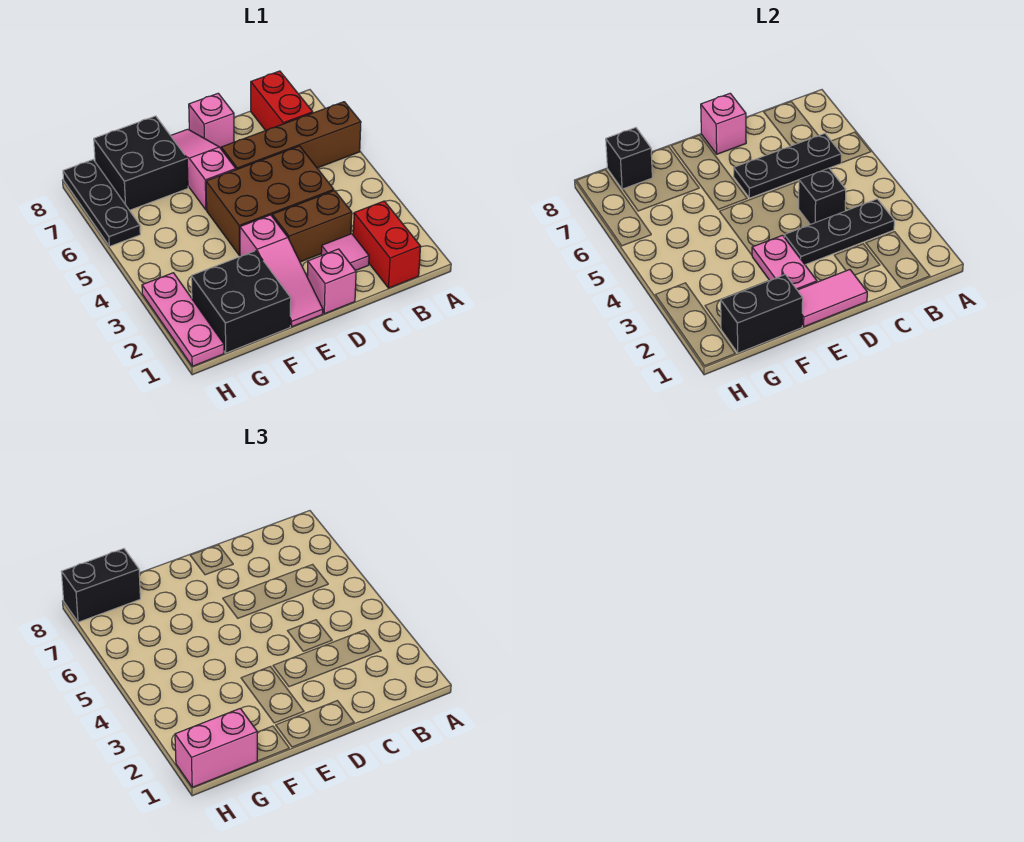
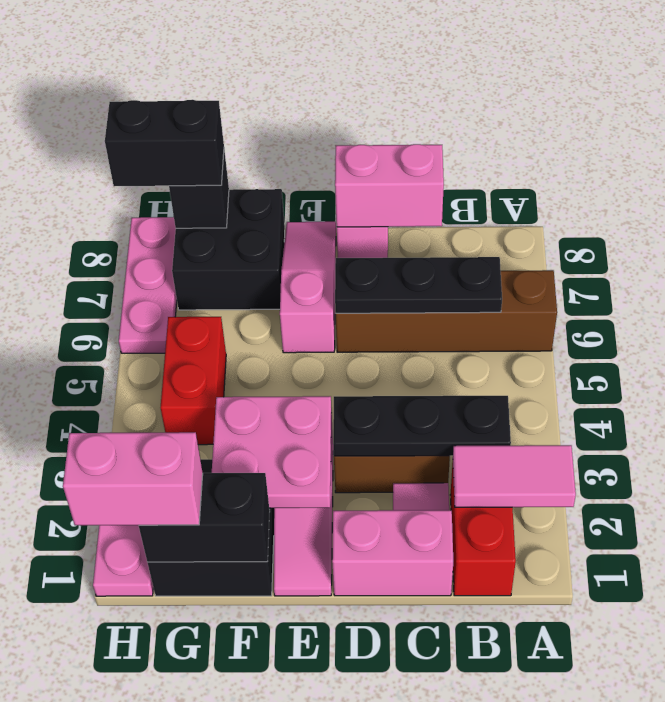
red brick B7:B8 level 1 -> red brick G4:G5 level 1
brown brick C4:E5 level 1 -> none
black brick C4 level 2 -> none
pink brick D1 level 1 -> pink brick C1:D1 level 1
pink tile D1:E1 level 2 -> pink tile A2:B2 level 2
pink brick D8 level 2 -> pink brick C8:D8 level 2
pink plate E2:E3 level 2 -> pink plate E2:F3 level 2
black plate H6:H8 level 1 -> pink plate H6:H8 level 1

